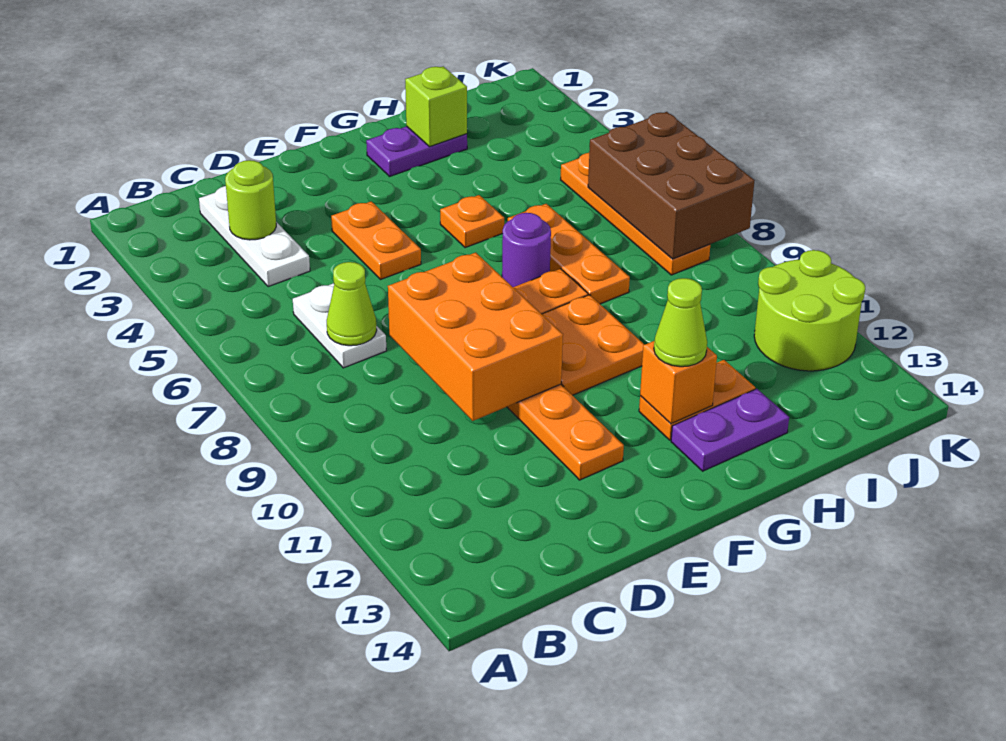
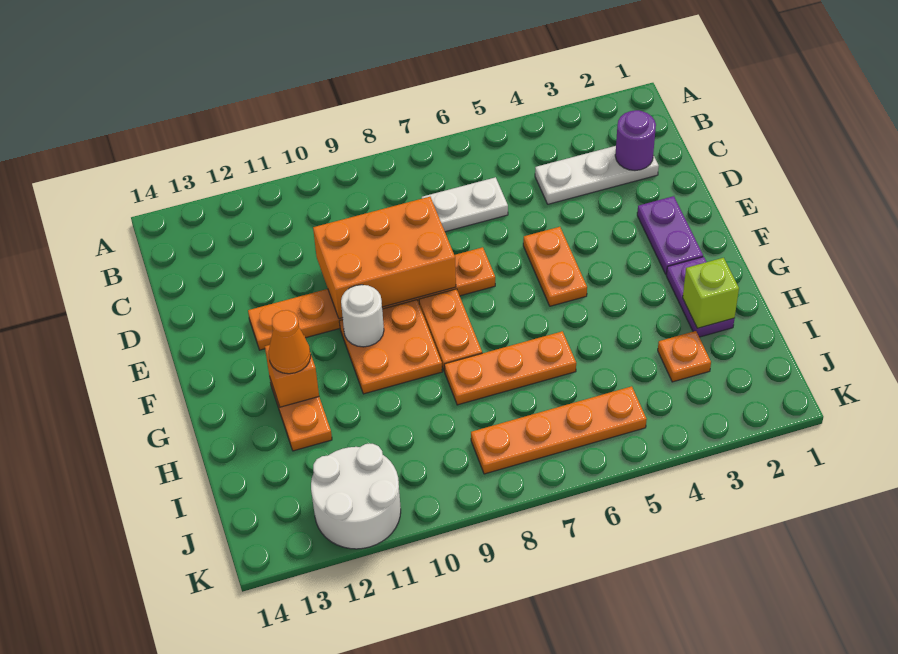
lime round brick C3 level 2 -> none
lime cone C7 level 2 -> none
orange plate E4:E5 level 1 -> orange plate E5:F5 level 1
none -> white round brick F10 level 2
orange plate G5 level 1 -> orange plate I3 level 1
purple round brick G7 level 1 -> purple round brick C2 level 2
lime cone G12 level 3 -> orange cone G12 level 3
purple plate G13:H13 level 1 -> purple plate E2:F2 level 1
brown brick J6:K8 level 2 -> none
lime round brick J11:K12 level 1 -> white round brick J11:K12 level 1

